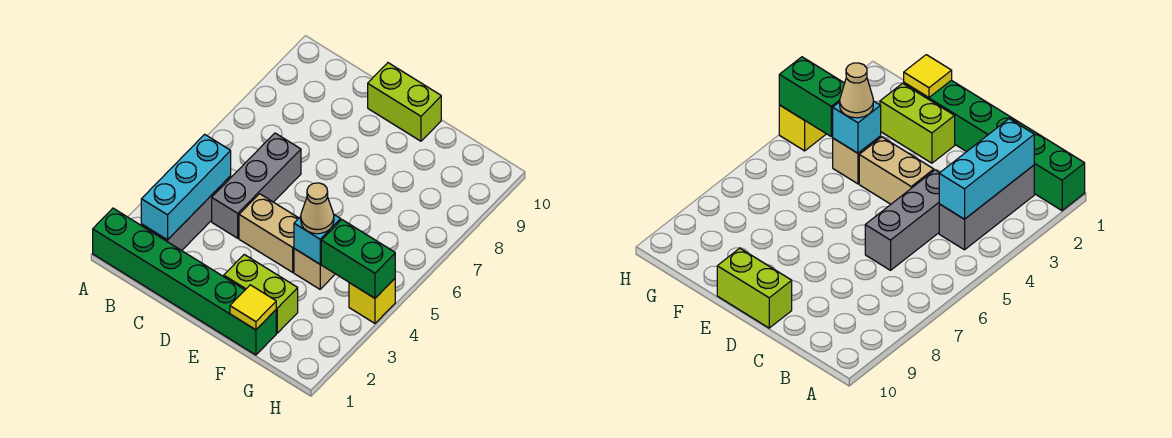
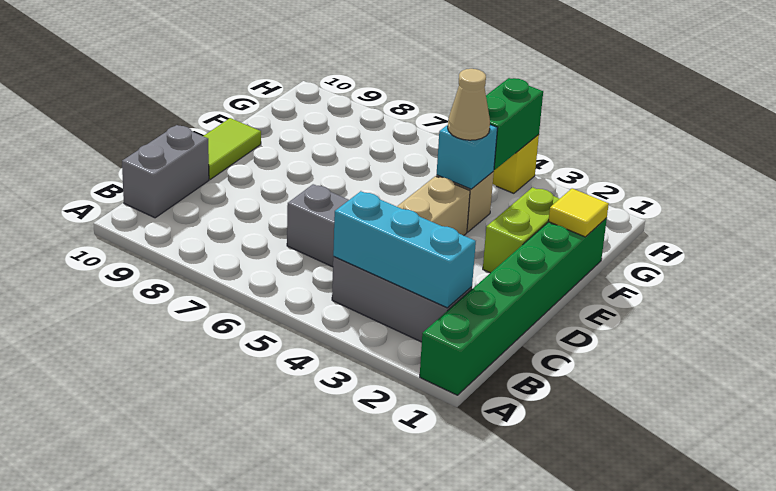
none -> grey brick B10:C10 level 1
lime brick D10:E10 level 1 -> lime tile D10:E10 level 1

